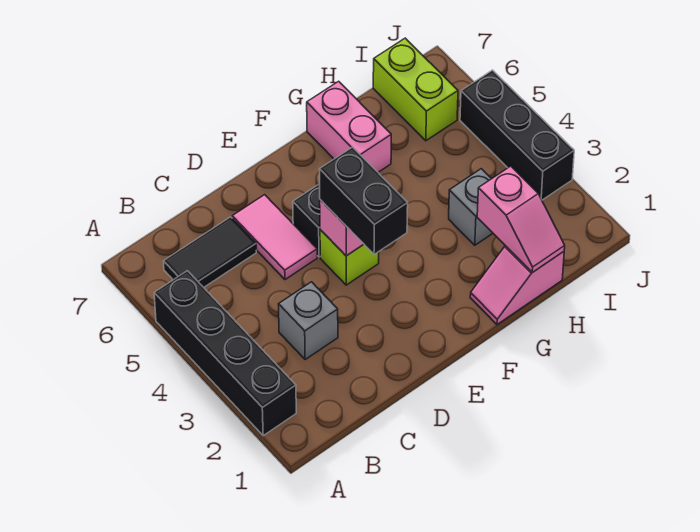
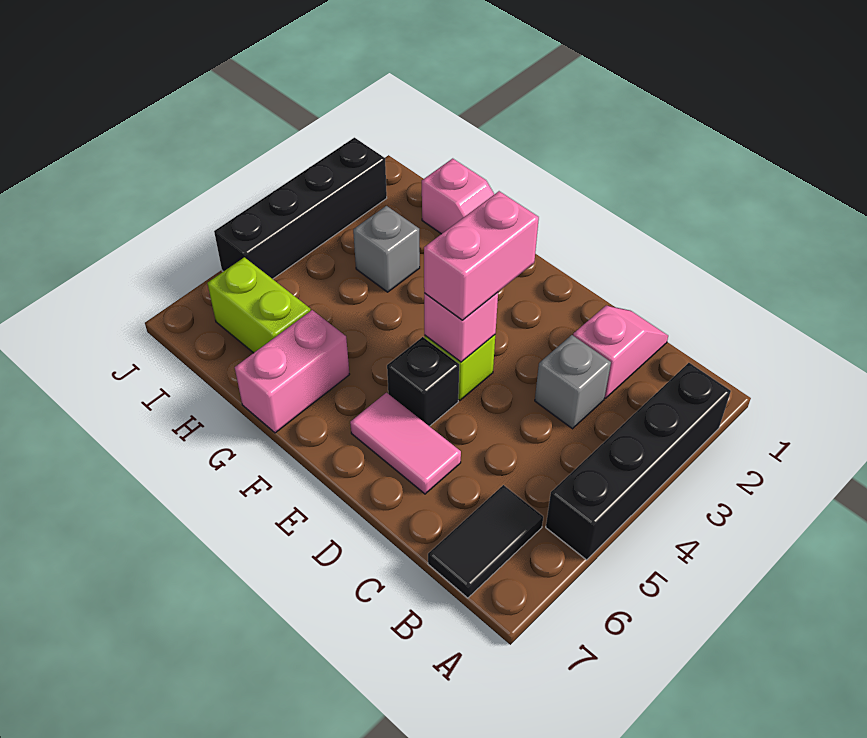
black tile B6:C6 level 1 -> black tile B6:B7 level 1
pink tile D5:D6 level 1 -> pink tile D6:E6 level 1
black brick E3:E4 level 3 -> pink brick E3:E4 level 3
pink slope H1:H2 level 2 top 2 -> pink slope C1:C2 level 1 top 2
lime brick I6:I7 level 1 -> lime brick H6:I6 level 1
black brick J3:J5 level 1 -> black brick J2:J5 level 1

